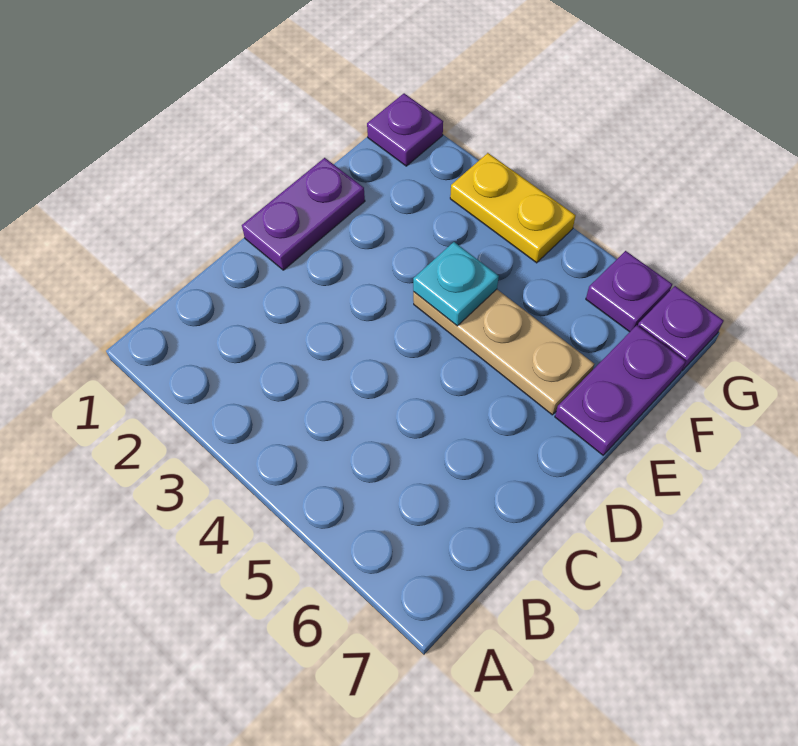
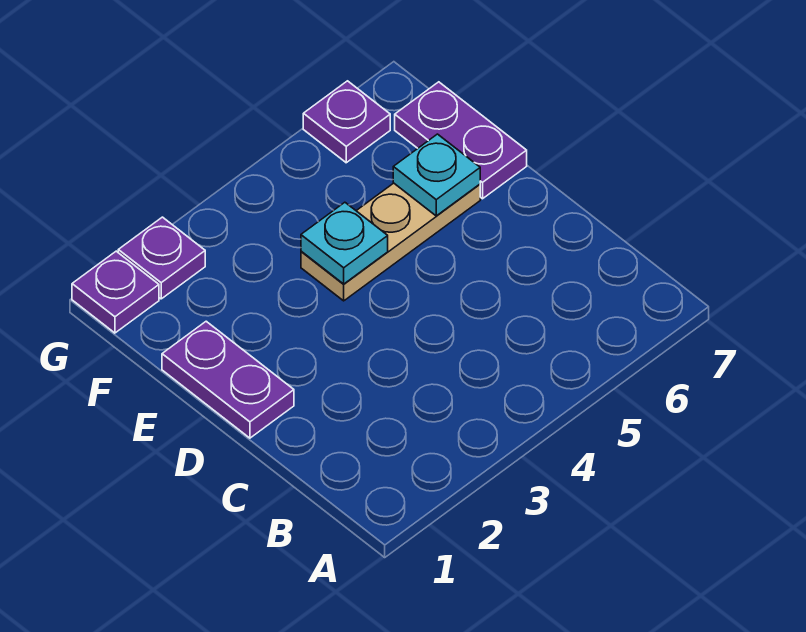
none -> cyan plate E6 level 2
yellow plate G3:G4 level 1 -> none
purple plate G7 level 1 -> purple plate G2 level 1

